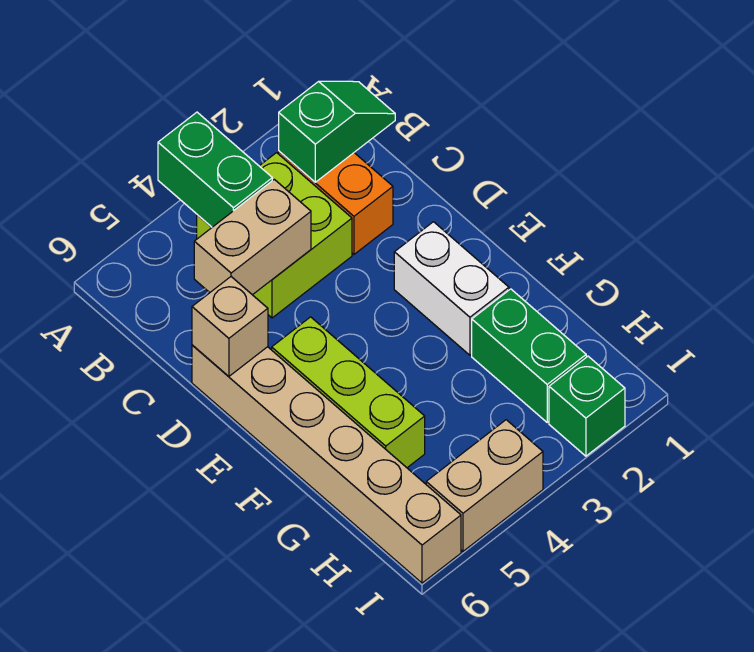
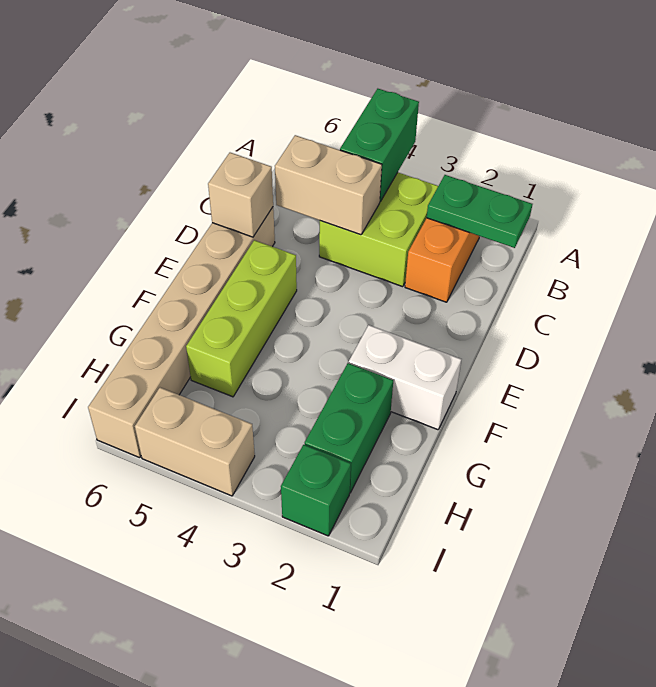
green slope B1:B2 level 2 top 2 -> green plate B1:B2 level 2
white brick E2:F2 level 1 -> white brick F1:F2 level 1

